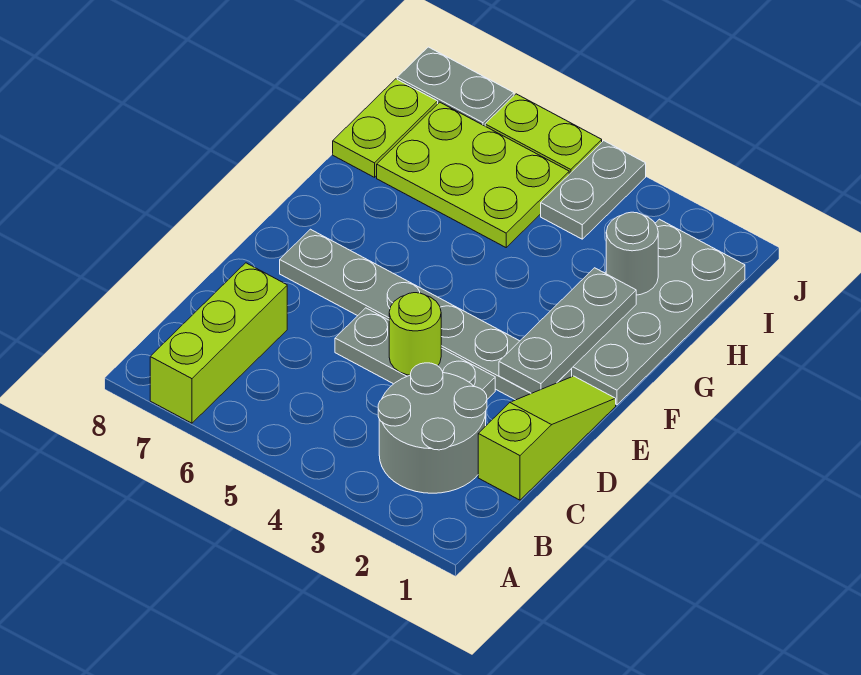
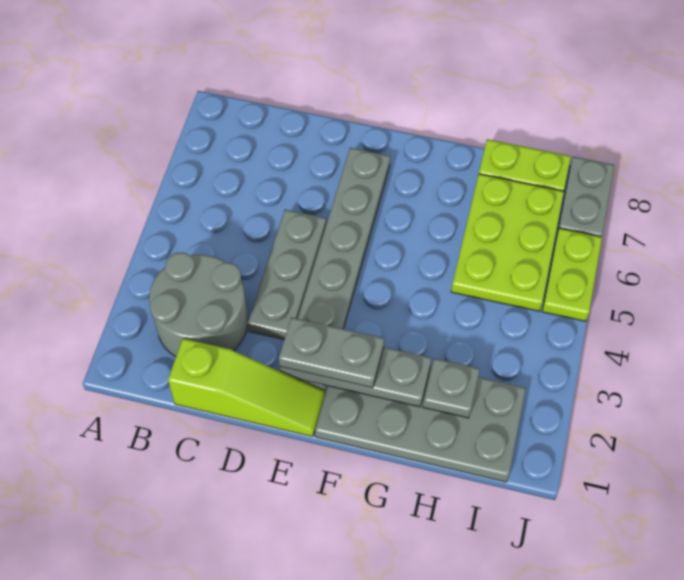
lime brick A7:C7 level 1 -> none
lime round brick D4 level 2 -> none
grey round brick H2 level 2 -> grey plate H2 level 2
grey plate I4:J4 level 1 -> grey plate E2:F2 level 3

